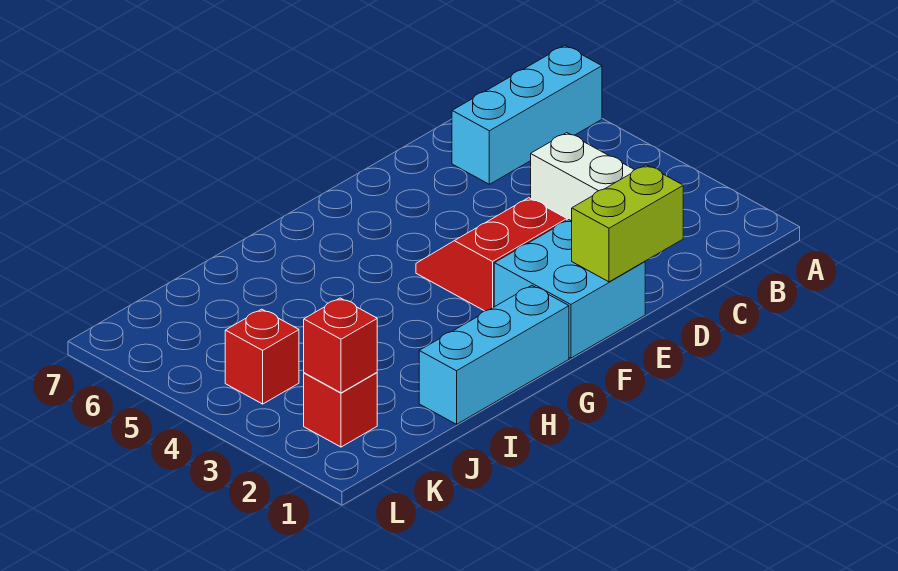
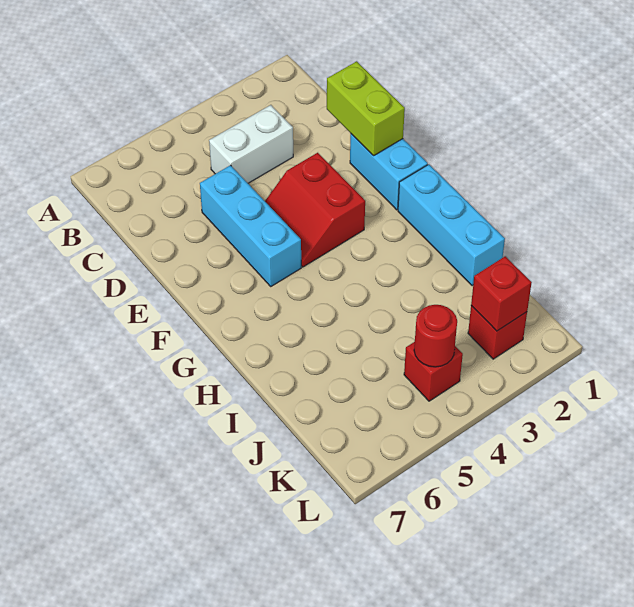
cyan brick A6:C6 level 1 -> cyan brick D5:F5 level 1
cyan brick E1:F2 level 1 -> cyan brick E1:F1 level 1
none -> red round brick K4 level 2

